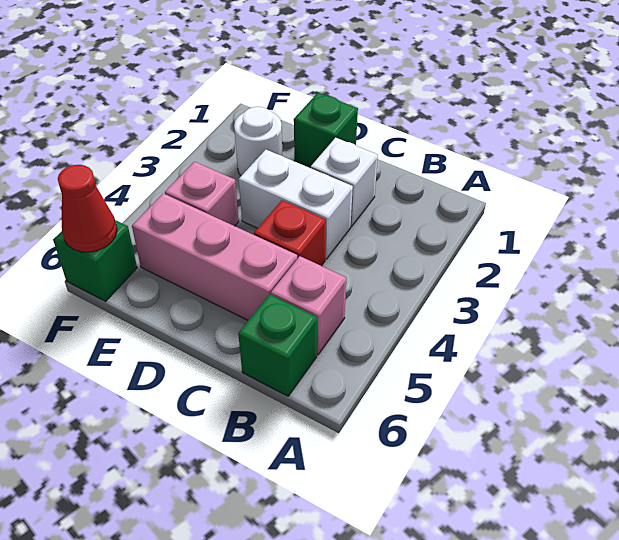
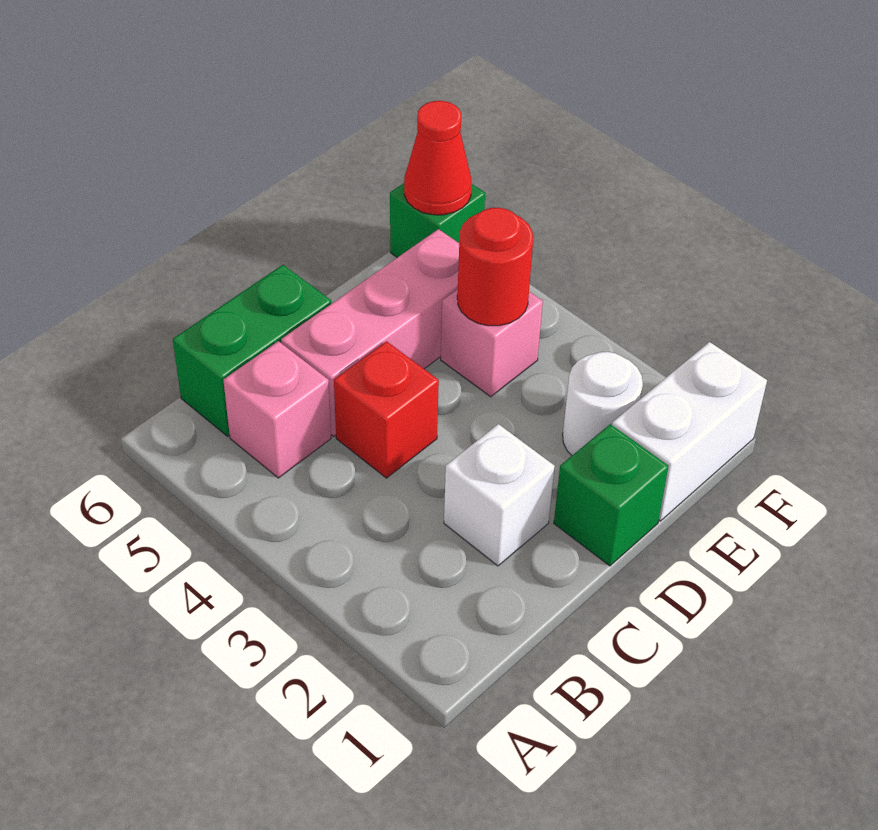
green brick B6 level 1 -> green brick B6:C6 level 1
white brick C3:D3 level 1 -> white brick E1:F1 level 1
none -> red round brick E4 level 2

